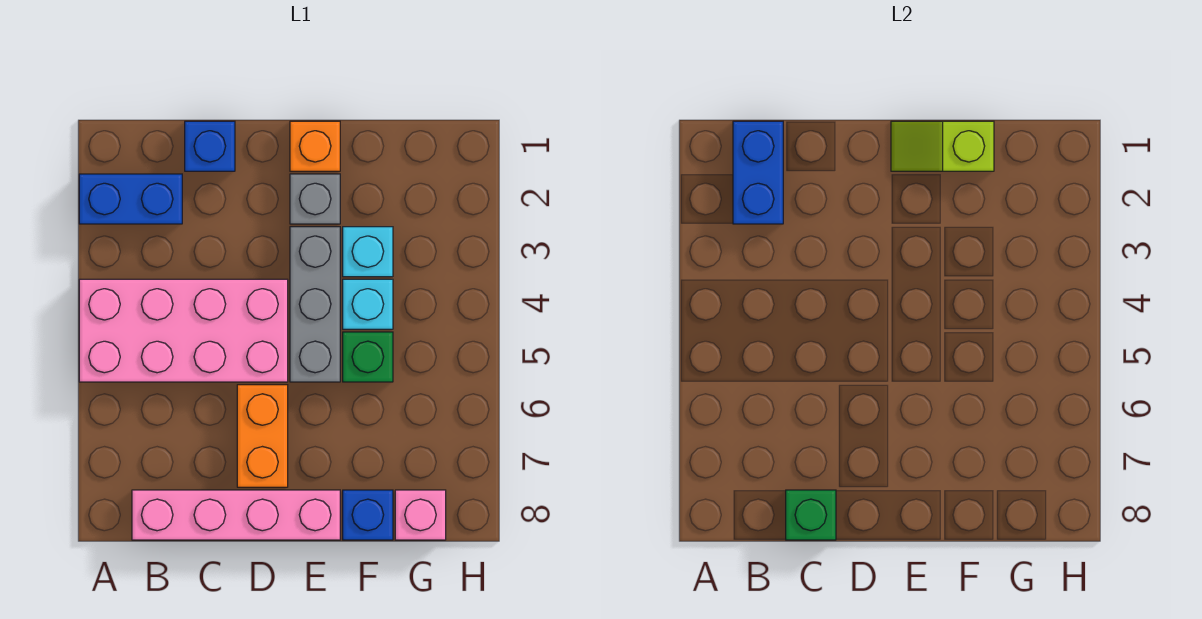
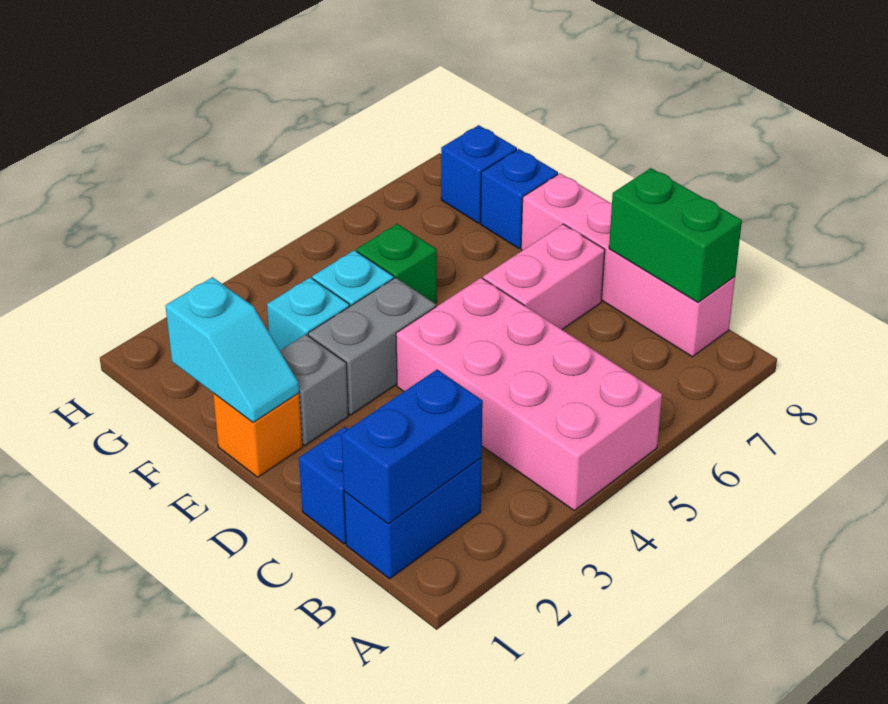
blue brick A2:B2 level 1 -> blue brick B1:B2 level 1
green brick C8 level 2 -> green brick B8:C8 level 2
orange brick D6:D7 level 1 -> pink brick D6:D7 level 1
lime slope E1:F1 level 2 top F -> cyan slope E1:F1 level 2 top F
grey brick E3:E5 level 1 -> grey brick E3:E4 level 1
pink brick G8 level 1 -> blue brick G8 level 1

